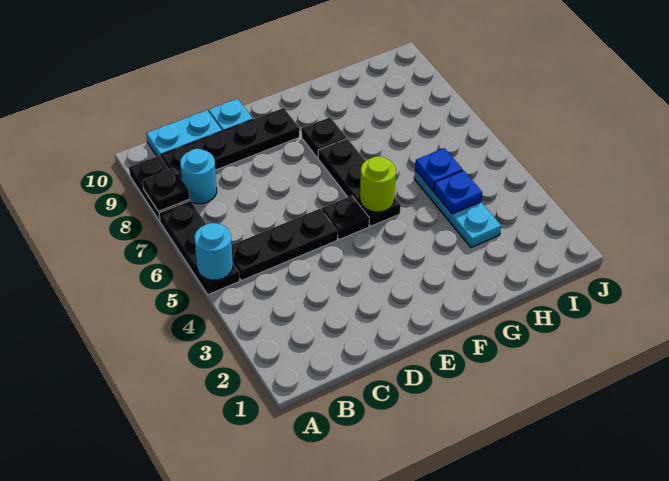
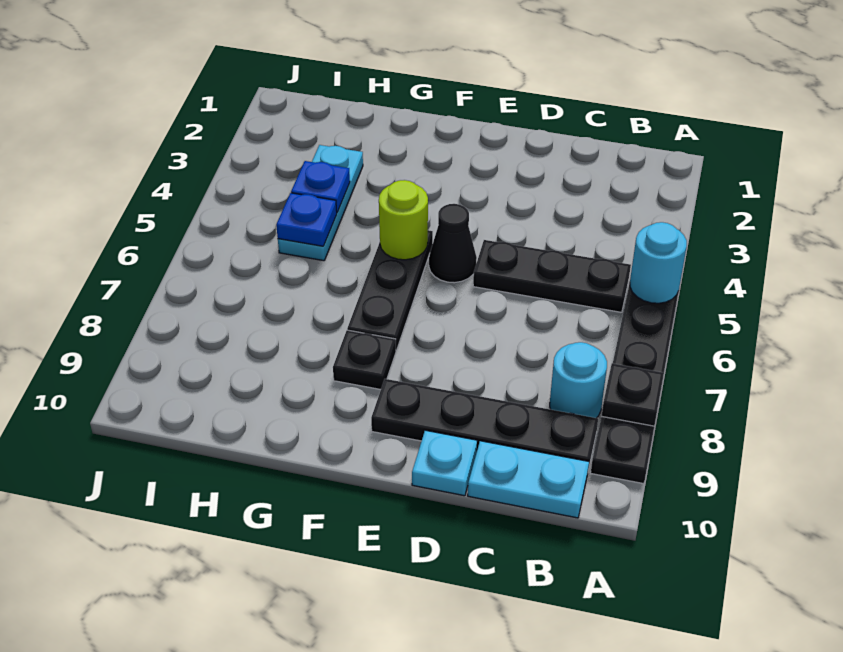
black plate E5 level 1 -> black cone E5 level 1

